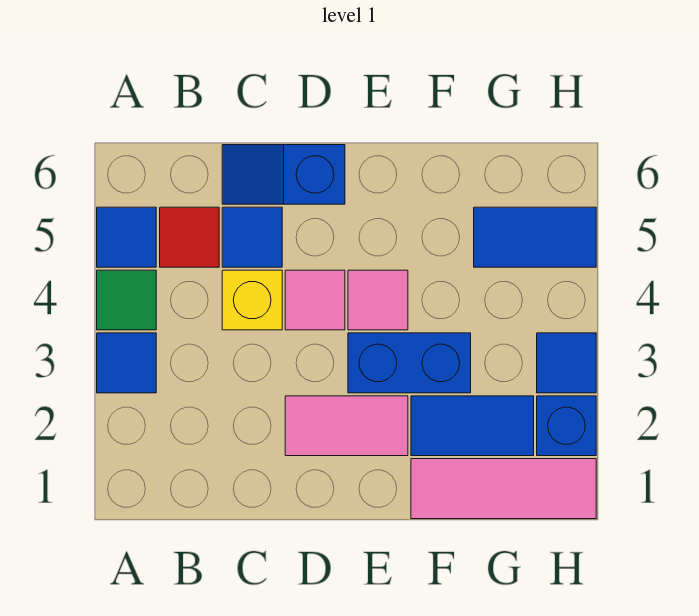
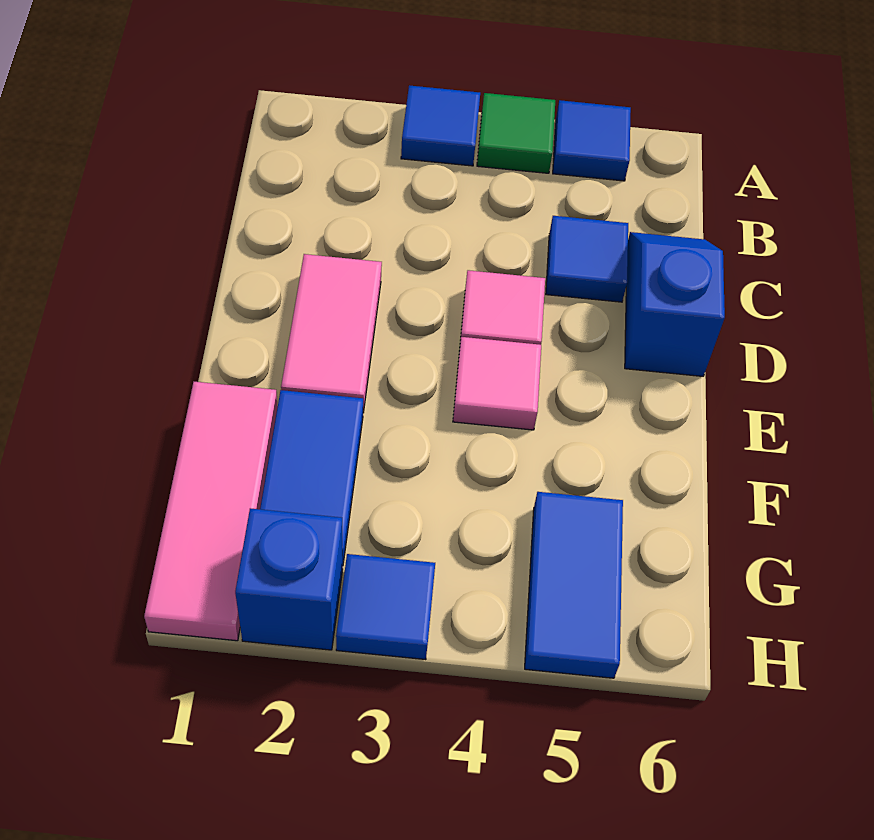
red tile B5 level 1 -> none
yellow brick C4 level 1 -> none
blue brick E3:F3 level 1 -> none

